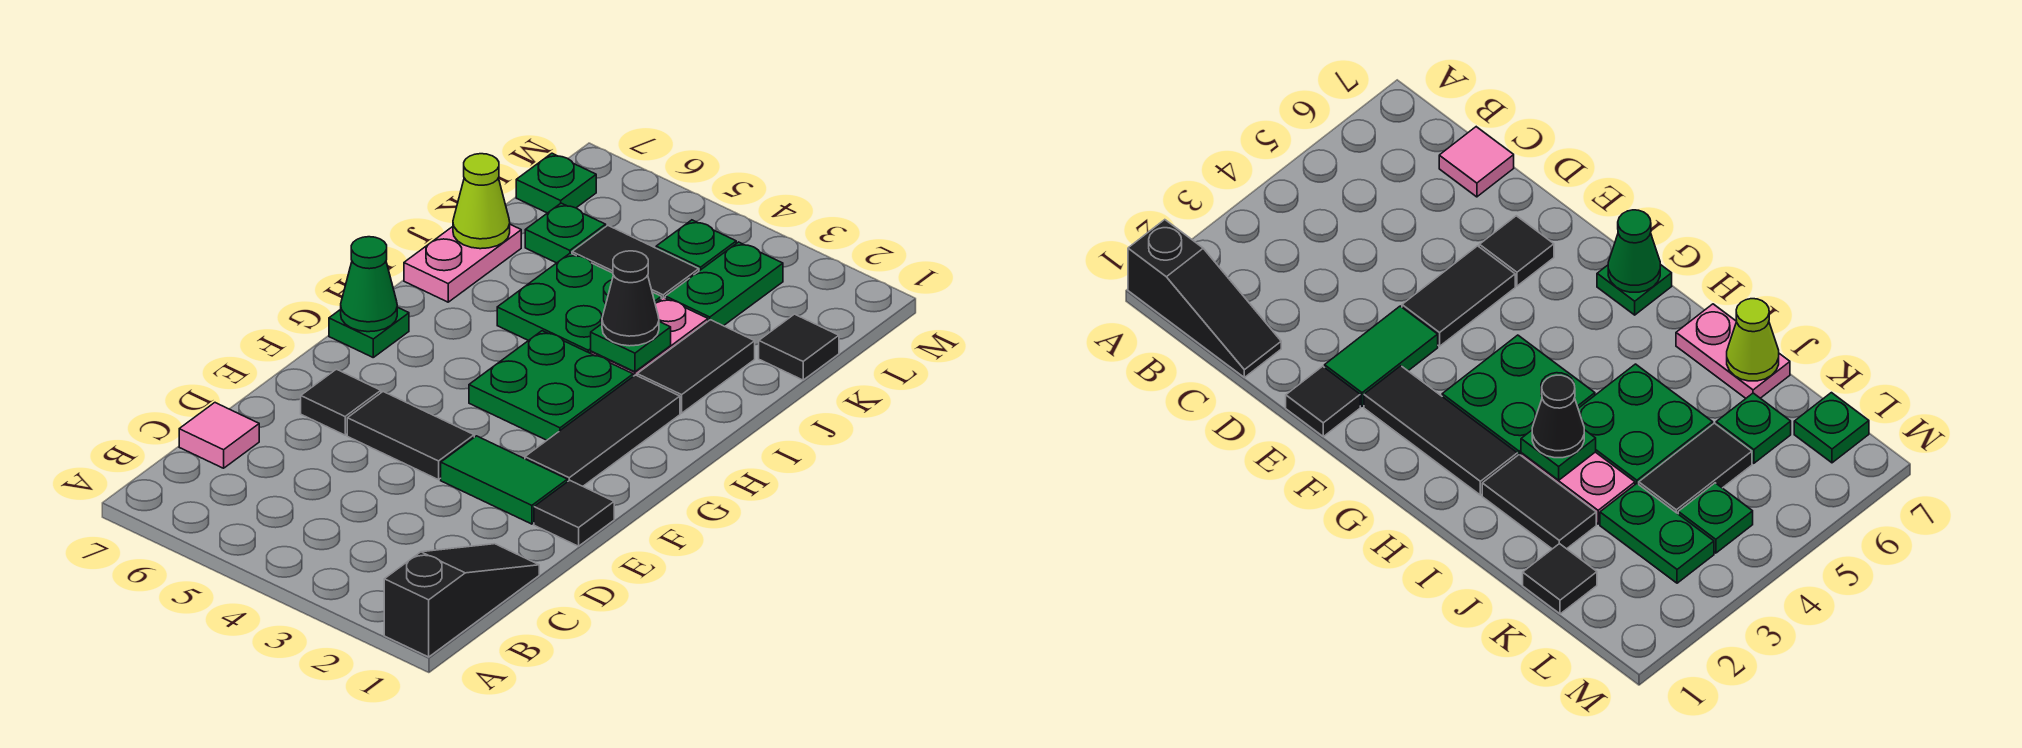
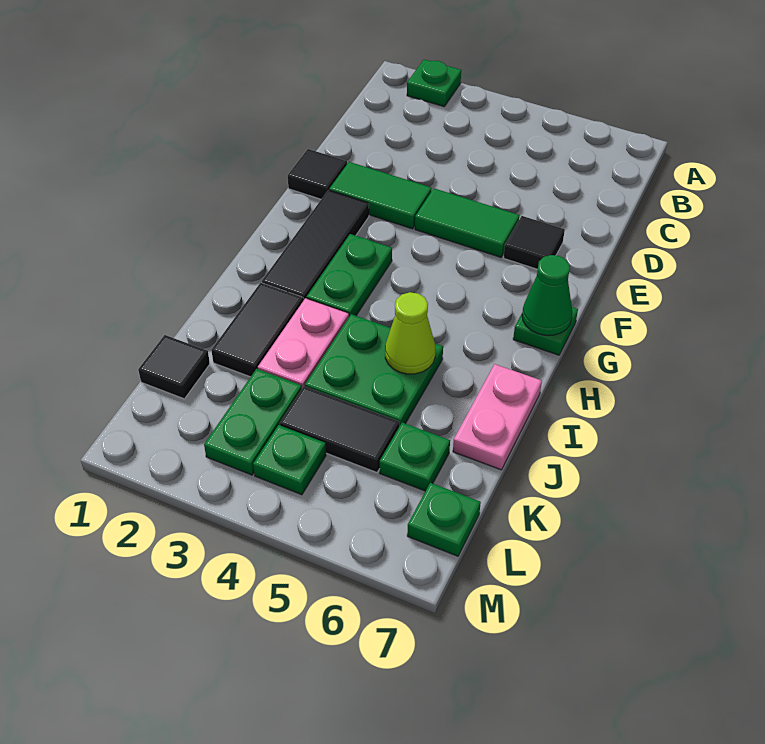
black slope A1:C1 level 1 top A -> none
pink tile C7 level 1 -> none
black tile E4:E5 level 1 -> green tile E4:E5 level 1
green plate G3:H4 level 1 -> green plate G3:H3 level 1
green plate I3 level 2 -> green plate A2 level 1
black cone I3 level 3 -> none
lime cone J7 level 2 -> lime cone I5 level 2

